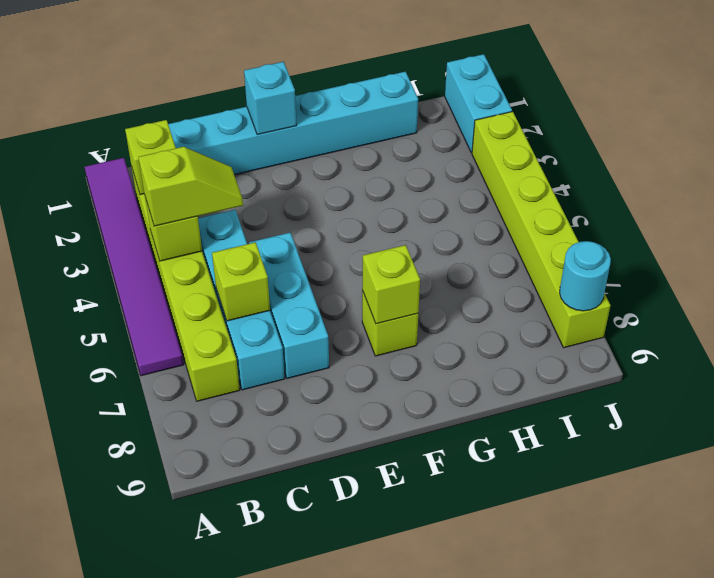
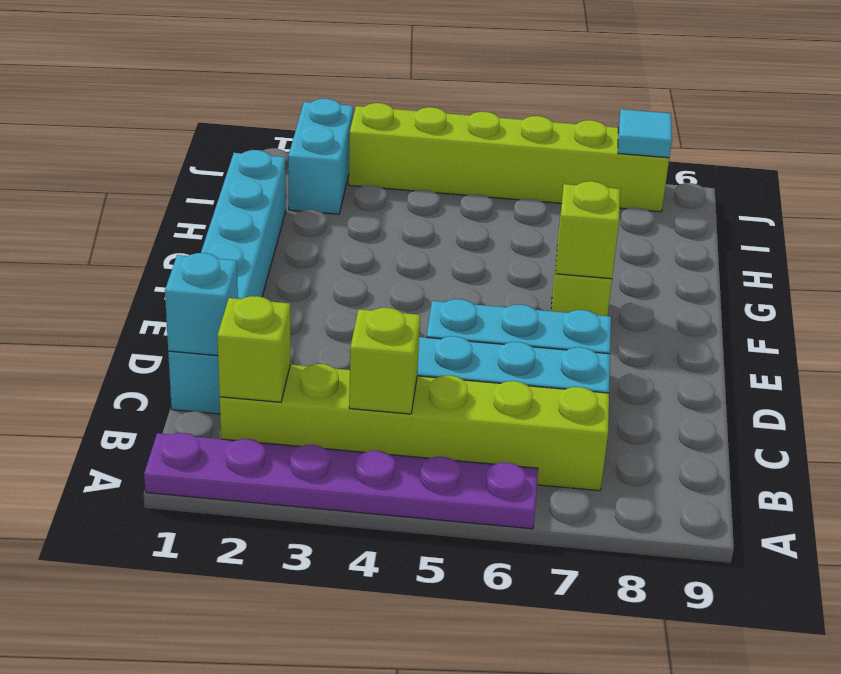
purple tile A1:A6 level 1 -> purple plate A1:A6 level 1
lime slope B4:C4 level 3 top B -> none
lime brick C6 level 2 -> none
cyan brick E1 level 2 -> cyan brick C1 level 2
cyan brick J1:J2 level 1 -> cyan brick I2:J2 level 1
cyan round brick J8 level 2 -> cyan tile J8 level 2

